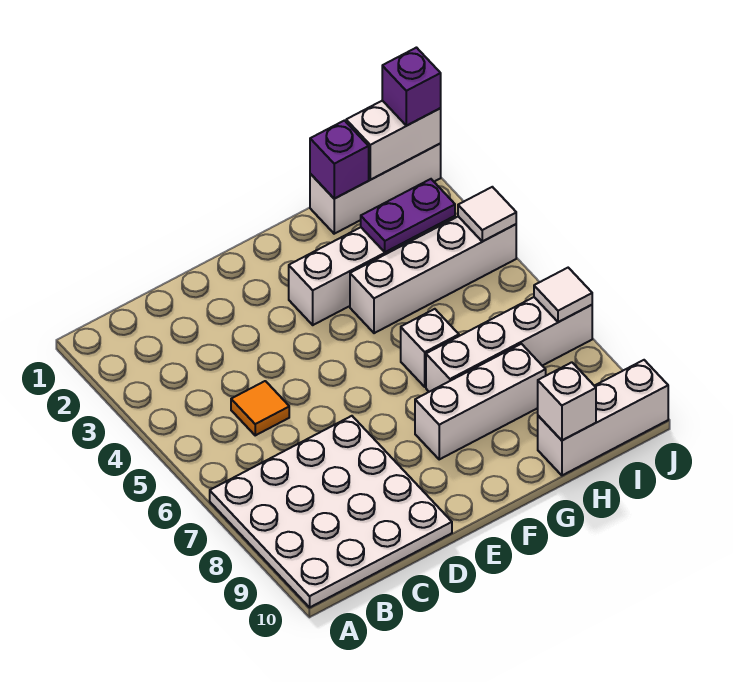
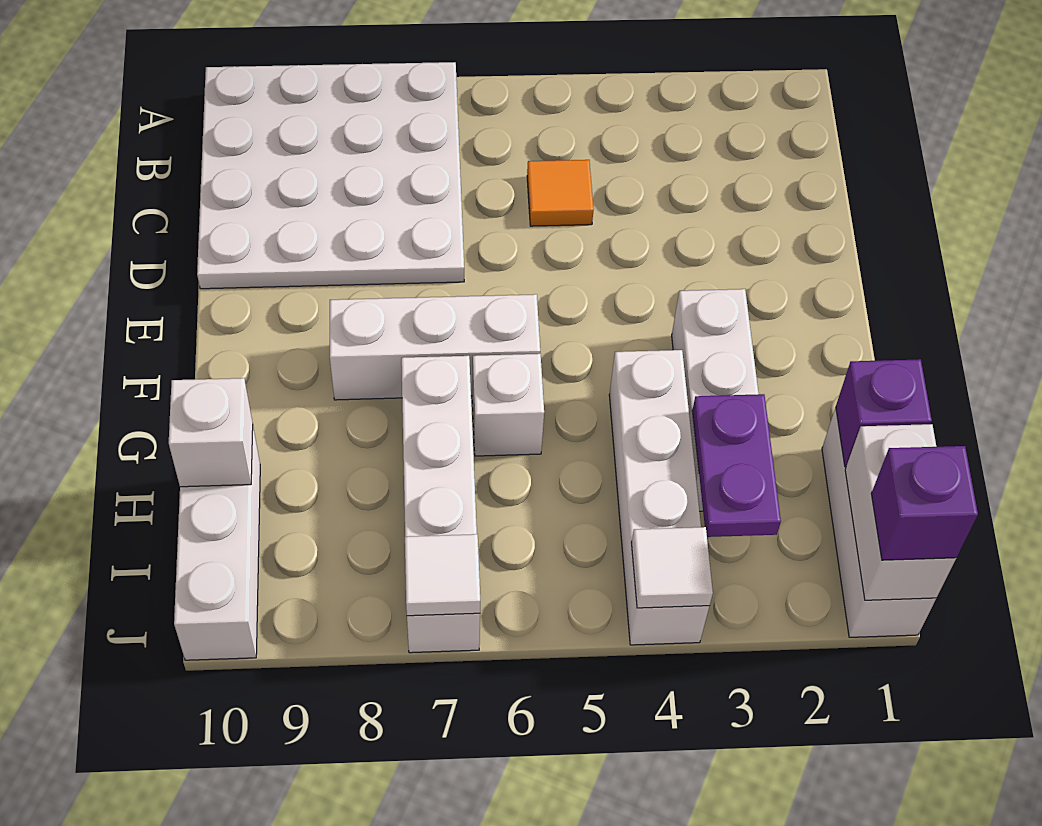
white brick F8:H8 level 1 -> white brick F6:F8 level 1

